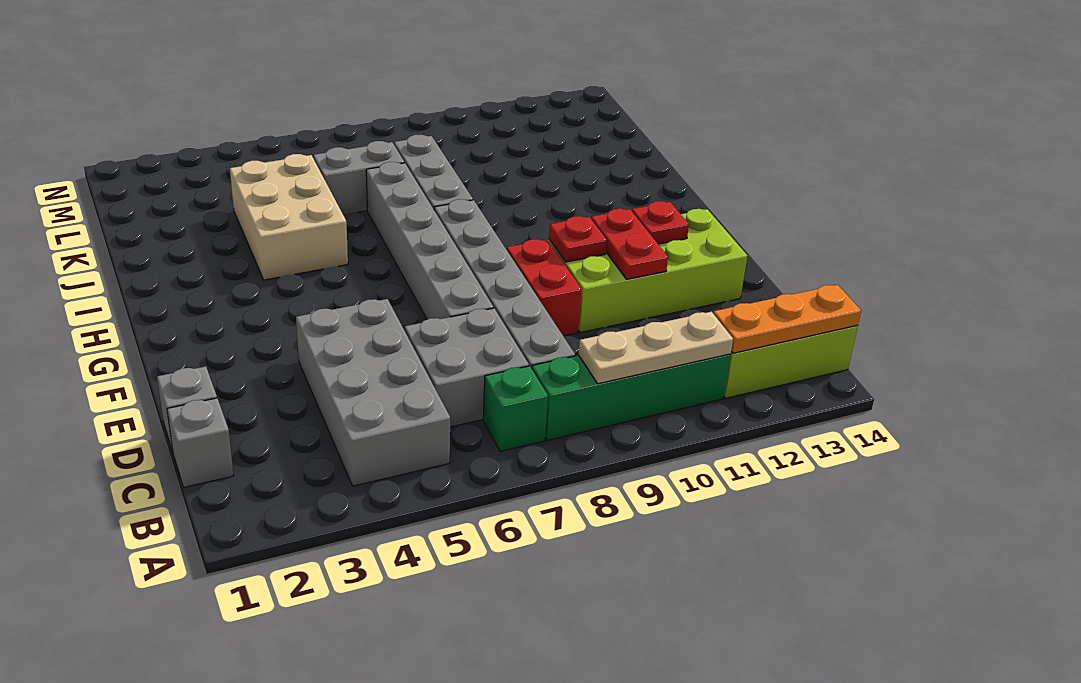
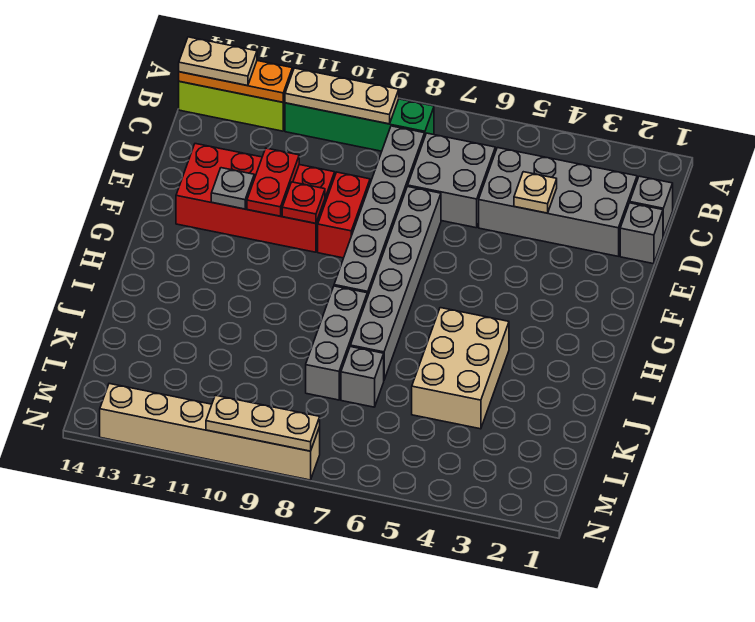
grey brick B4:E5 level 1 -> grey brick C2:D5 level 1
green brick B7 level 1 -> none
none -> tan plate B13:B14 level 3
none -> tan plate D4 level 2
lime brick E10:F13 level 1 -> red brick E10:F13 level 1
red plate F12 level 2 -> grey plate F12 level 2
grey brick K6:K7 level 1 -> grey brick K7 level 1
none -> tan brick N8:N13 level 1
none -> tan plate N8:N10 level 2

